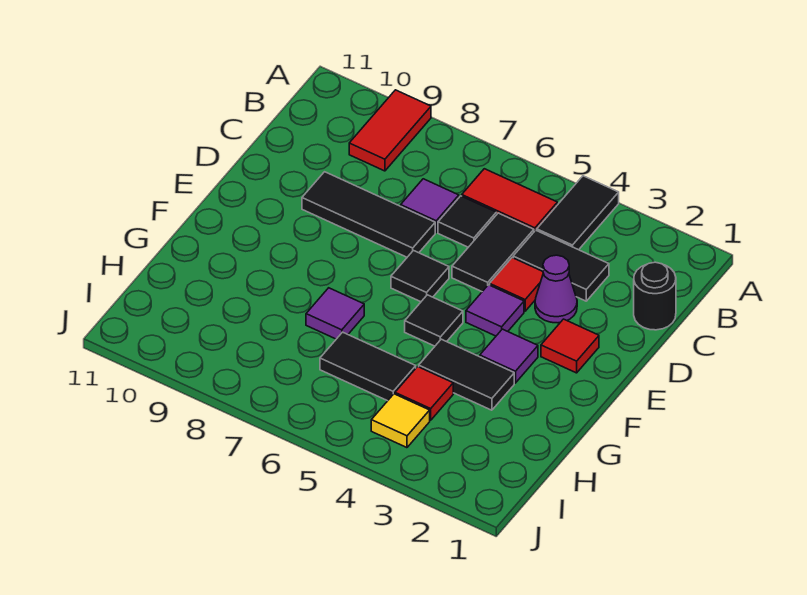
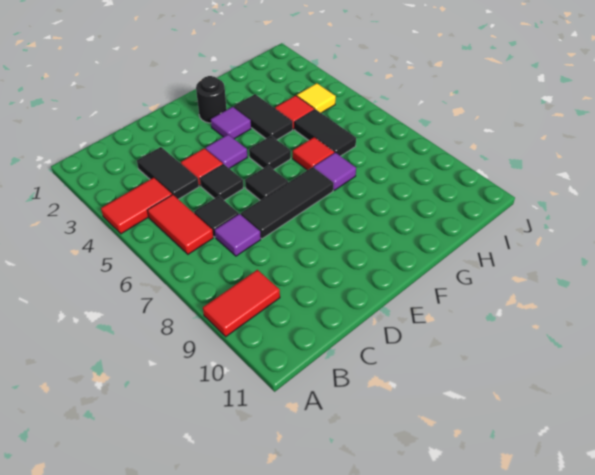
black tile A4:B4 level 1 -> red tile A4:B4 level 1
black round brick C1 level 1 -> black round brick F2 level 1
black tile C5:D5 level 1 -> black tile D5 level 1
purple cone D3 level 1 -> none
black tile D7:D9 level 1 -> black tile D7:F7 level 1
red tile E2 level 1 -> red tile G6 level 1

